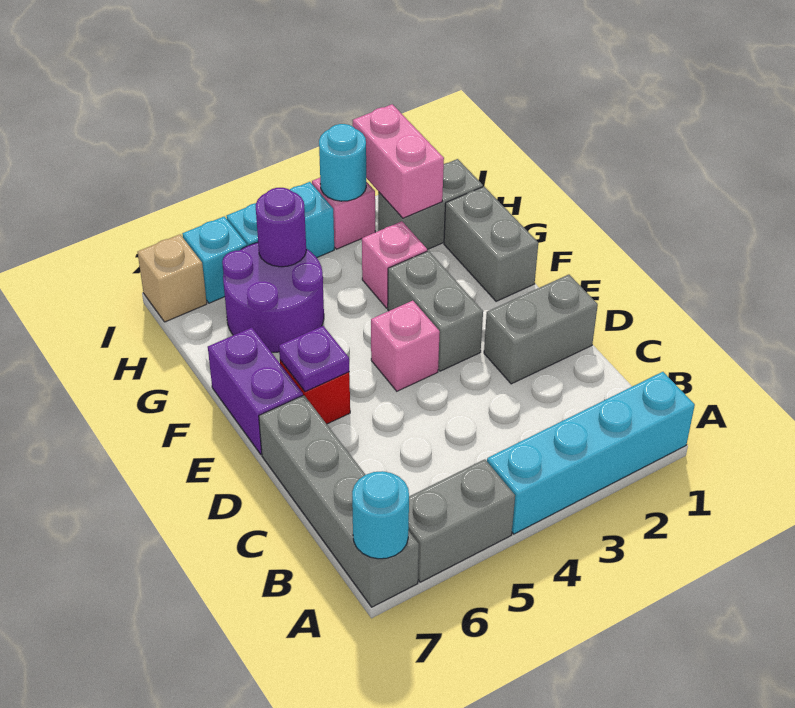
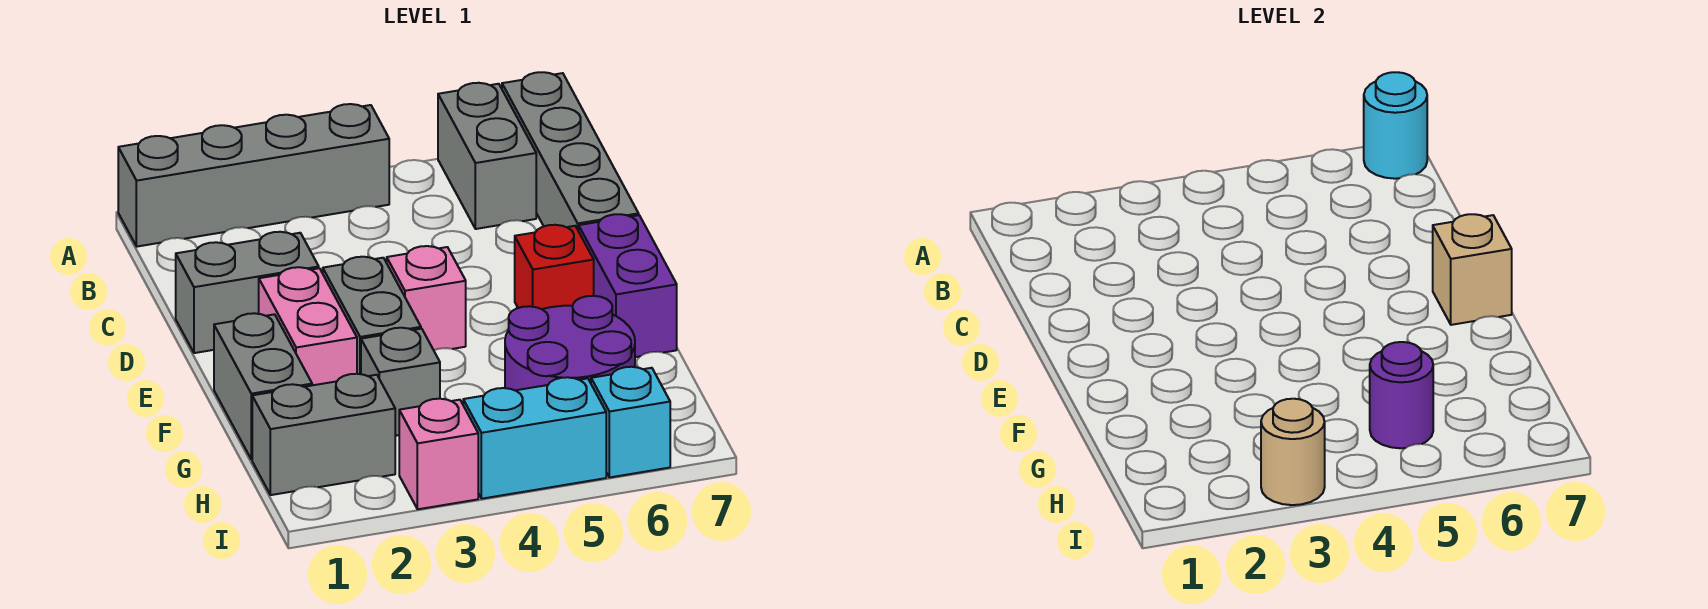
cyan brick A1:A4 level 1 -> grey brick A1:A4 level 1
grey brick A5:A6 level 1 -> grey brick A6:B6 level 1
purple plate E6 level 2 -> none
pink brick G3 level 1 -> grey brick G3 level 1
pink brick H2:I2 level 2 -> pink brick E2:F2 level 1
cyan round brick I3 level 2 -> tan round brick I3 level 2
tan brick I7 level 1 -> tan brick E7 level 2

